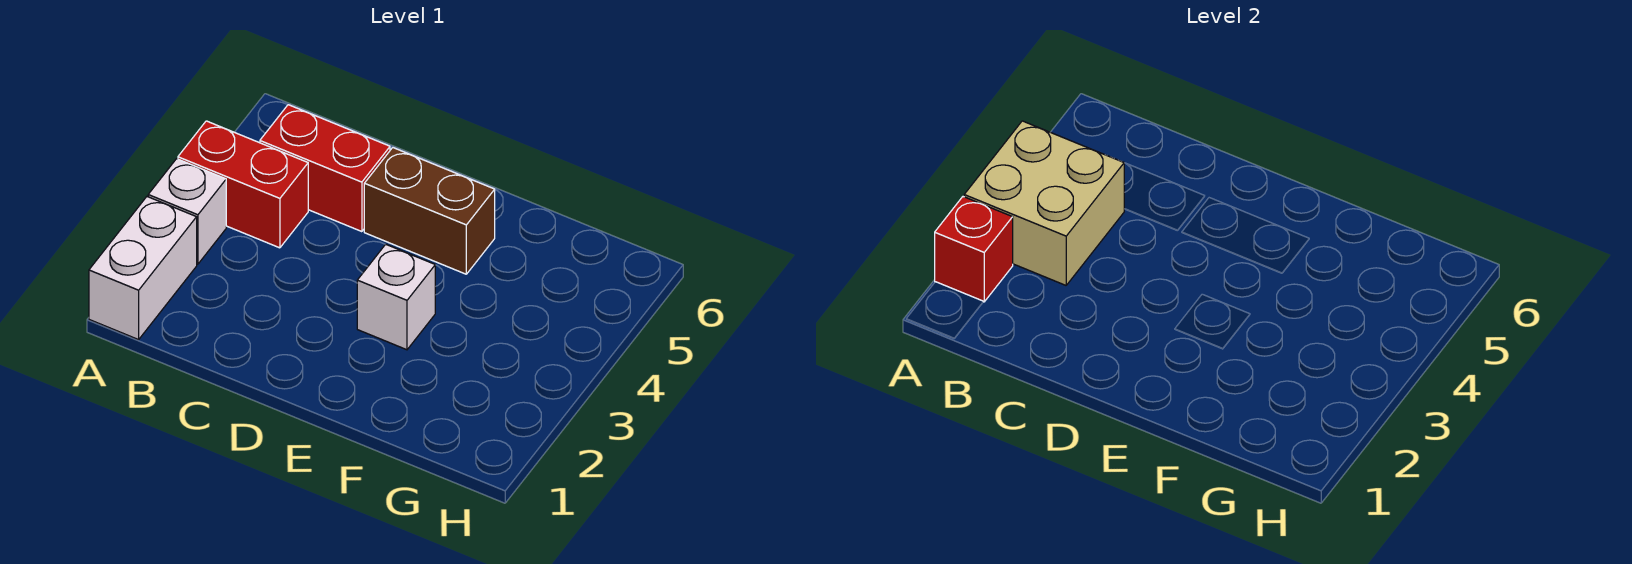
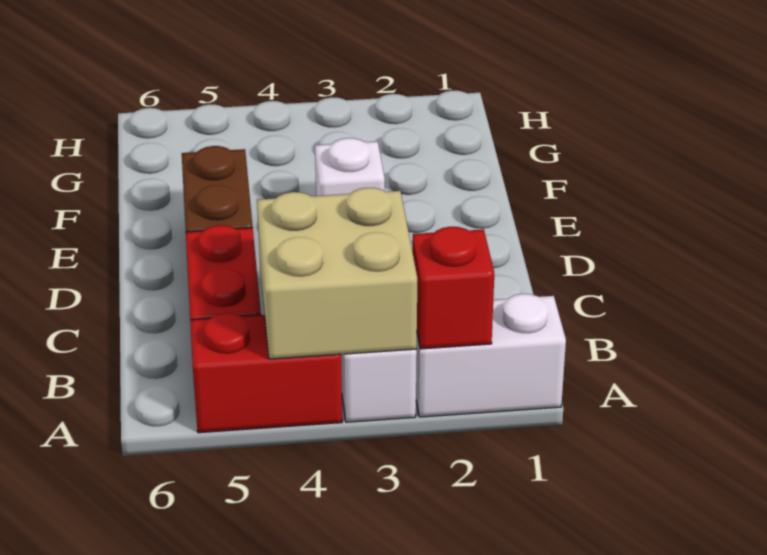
red brick A4:B4 level 1 -> red brick A4:A5 level 1

